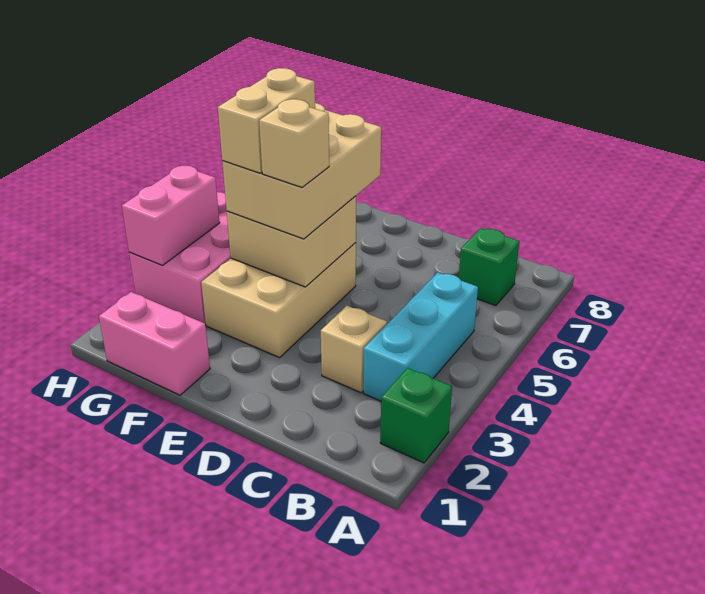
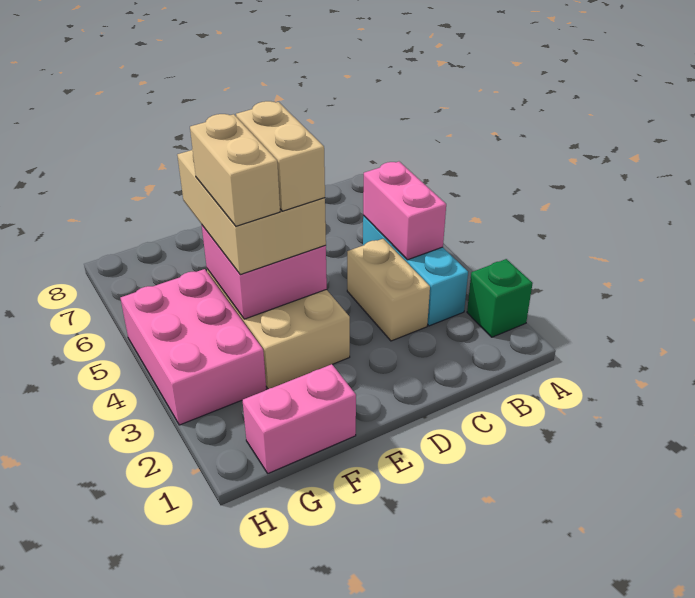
green brick B7 level 1 -> none
tan brick C3 level 1 -> tan brick C3:C4 level 1
tan brick E4:F5 level 2 -> pink brick E4:F5 level 2
tan brick E4 level 4 -> tan brick E4:E5 level 4
pink brick H3:H4 level 2 -> pink brick B4:B5 level 2

